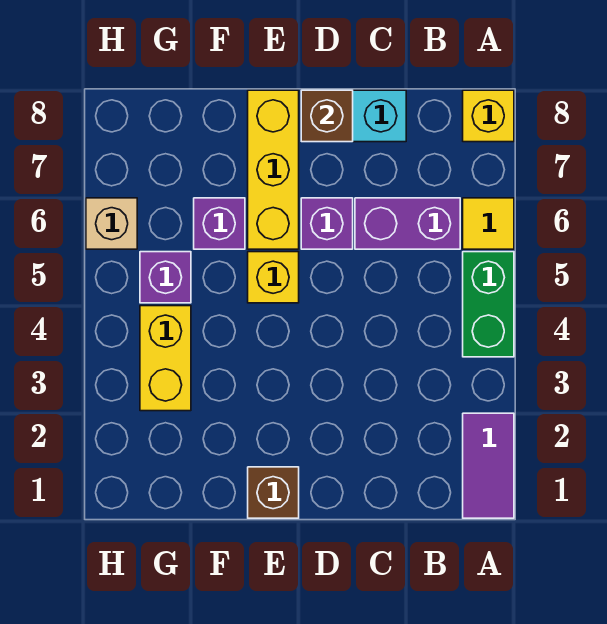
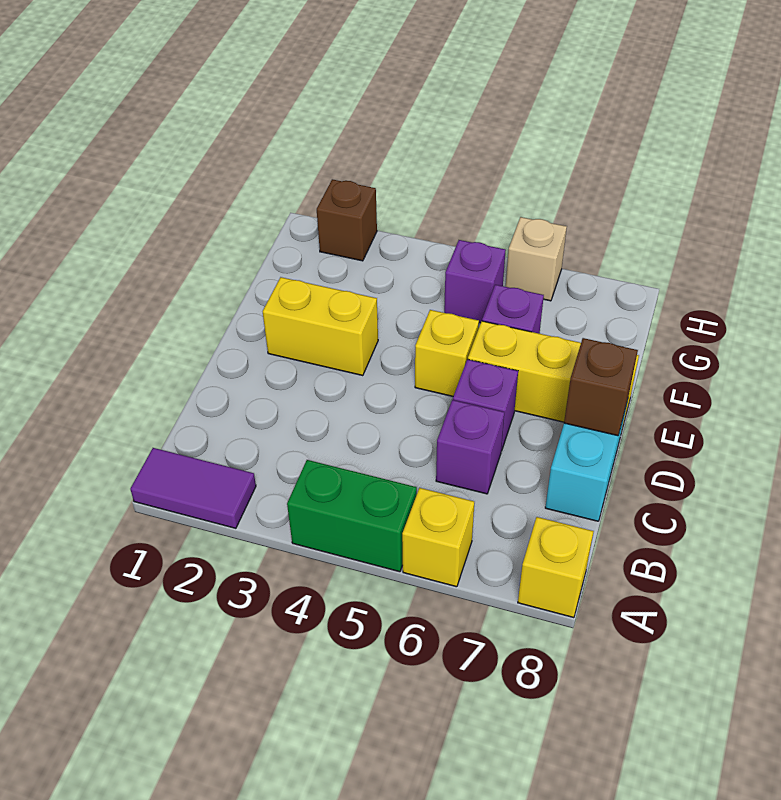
yellow tile A6 level 1 -> yellow brick A6 level 1
purple brick B6:C6 level 1 -> purple brick C6 level 1
brown brick E1 level 1 -> brown brick H2 level 1
yellow brick G3:G4 level 1 -> yellow brick E2:E3 level 1

